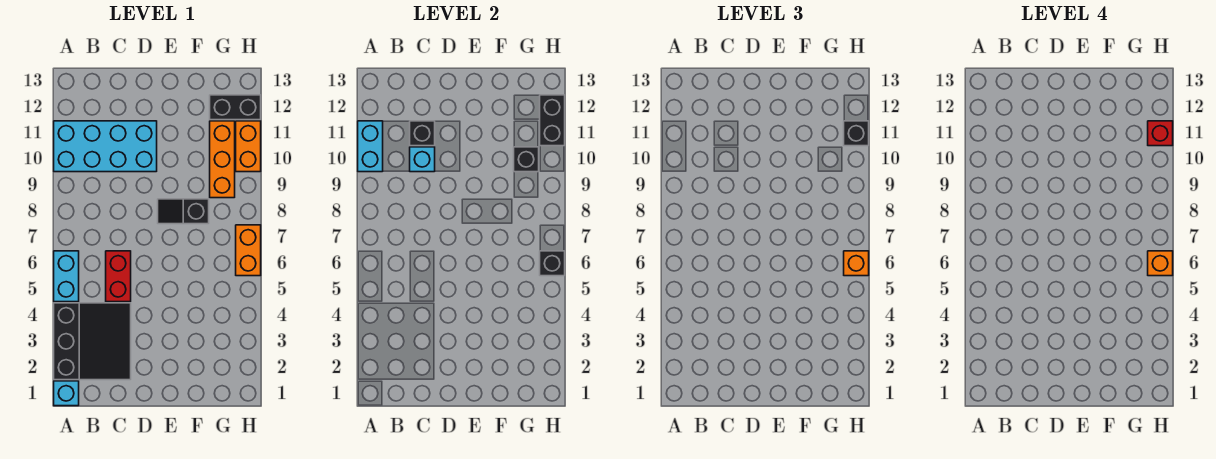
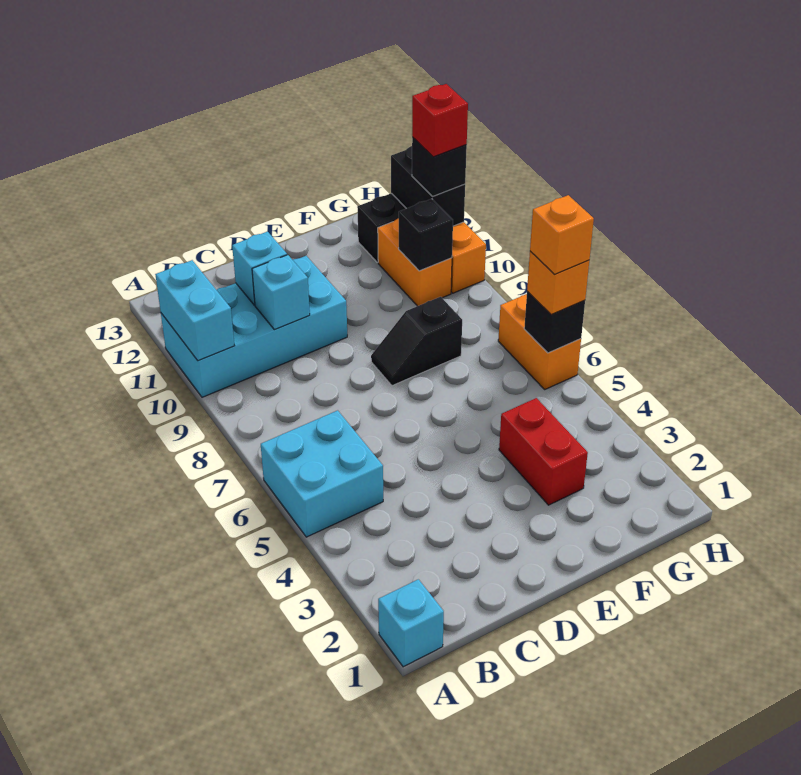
black slope A2:C4 level 1 top A -> none
cyan brick A5:A6 level 1 -> cyan brick A5:B6 level 1
red brick C5:C6 level 1 -> red brick F3:F4 level 1
black brick C11 level 2 -> cyan brick C11 level 2
orange brick G9:G11 level 1 -> orange brick G10:G11 level 1

